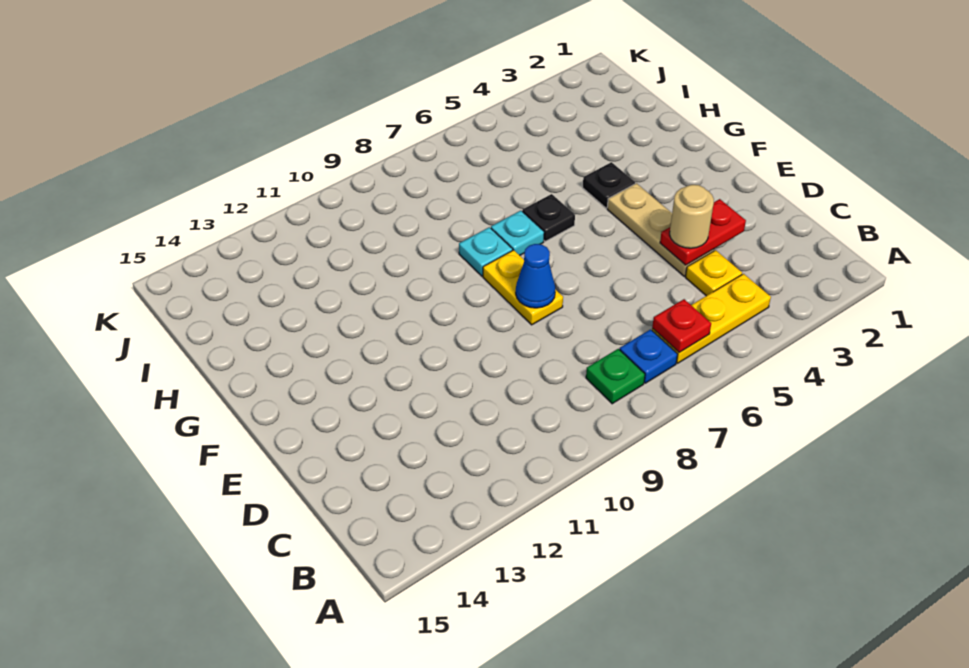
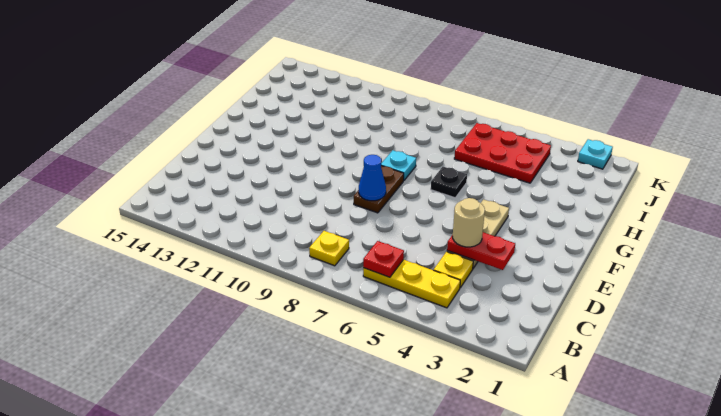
blue plate B7 level 1 -> none
green plate B8 level 1 -> yellow plate B8 level 1
yellow plate E8:F8 level 1 -> brown plate E8:F8 level 1
black plate G4 level 1 -> none
cyan plate G7 level 1 -> cyan plate K2 level 1
none -> red plate I4:J6 level 1

